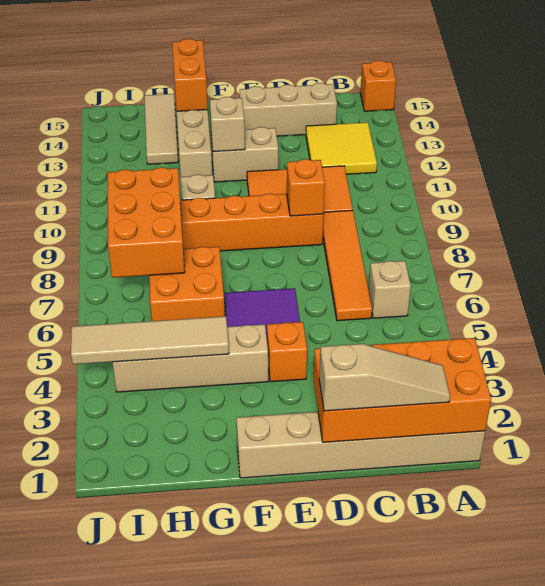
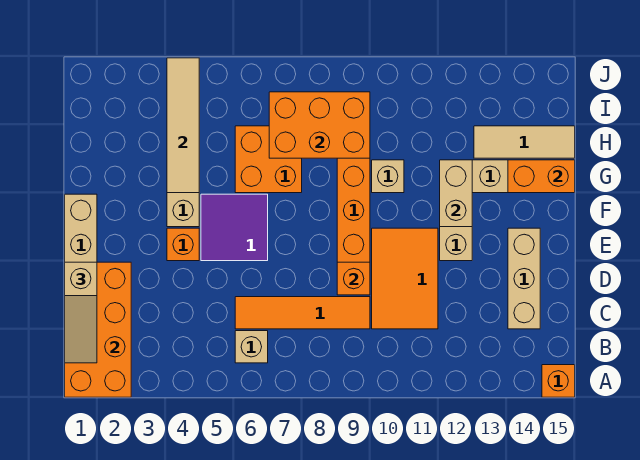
yellow tile B12:C13 level 1 -> none
tan brick F12 level 2 -> tan brick F12:G12 level 2

